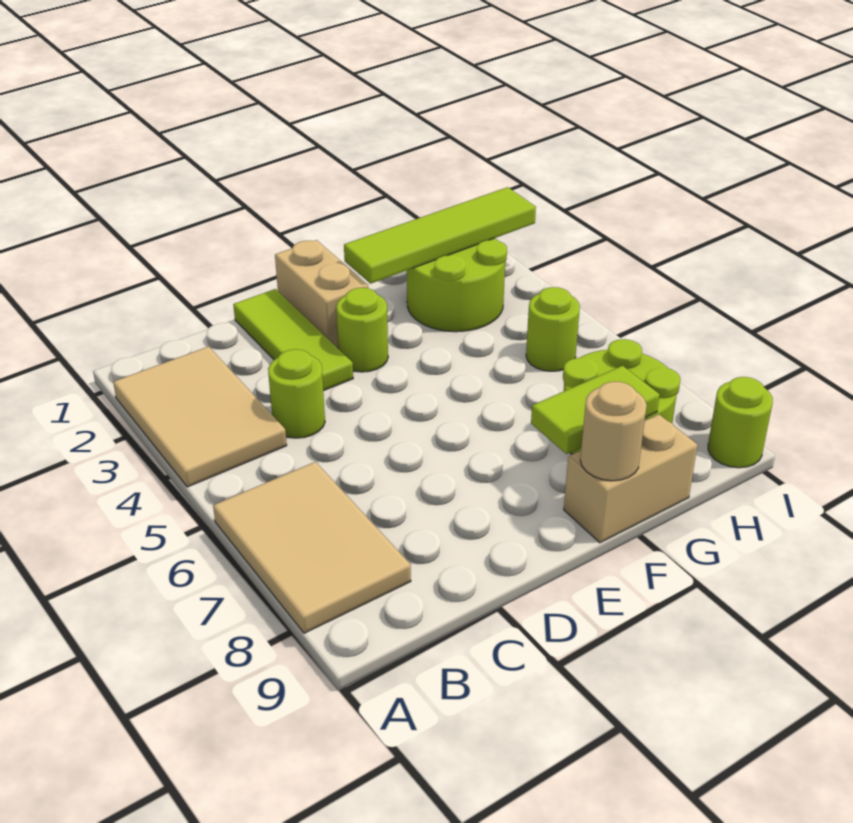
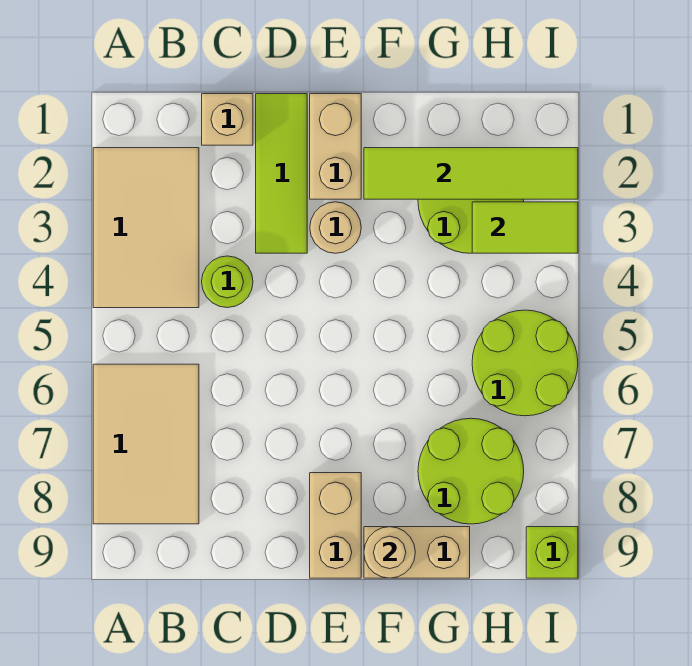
none -> tan brick C1 level 1
lime round brick E3 level 1 -> tan round brick E3 level 1
none -> tan brick E8:E9 level 1
lime tile F8:G8 level 2 -> lime tile H3:I3 level 2
lime round brick H5 level 1 -> lime round brick H5:I6 level 1
lime round brick I9 level 1 -> lime brick I9 level 1

